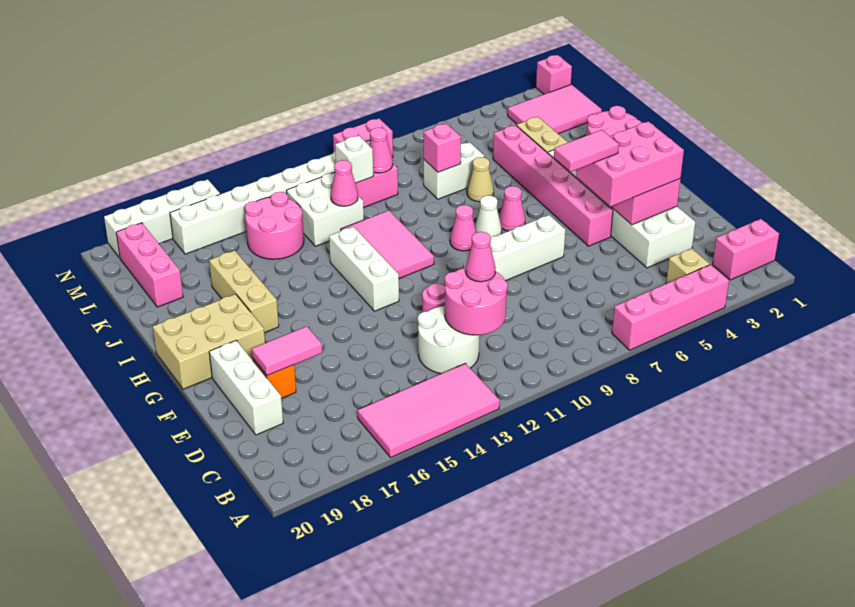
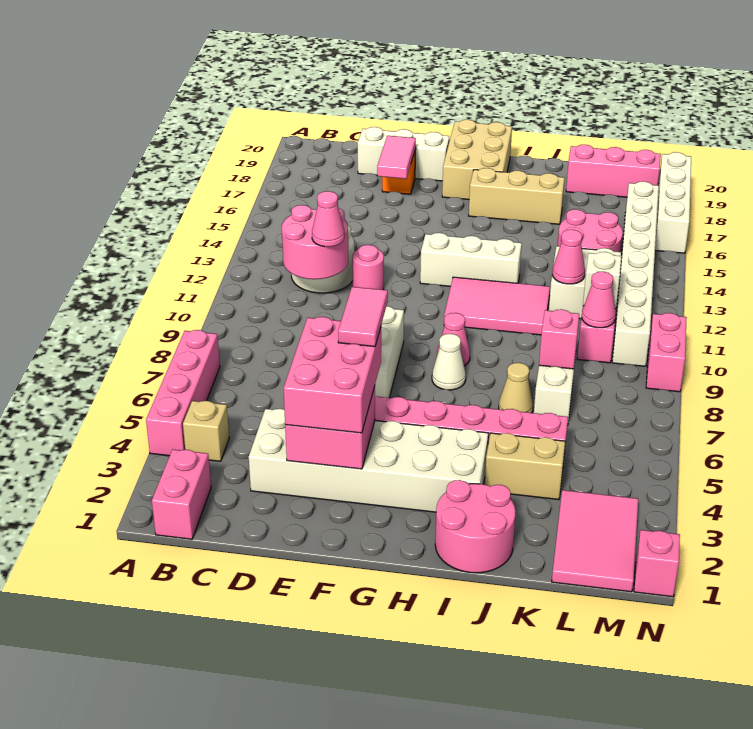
pink tile A13:B16 level 1 -> none
pink cone H7 level 1 -> none

